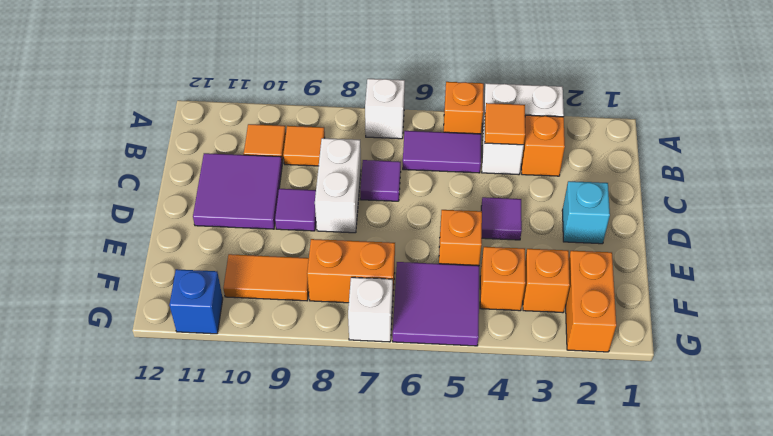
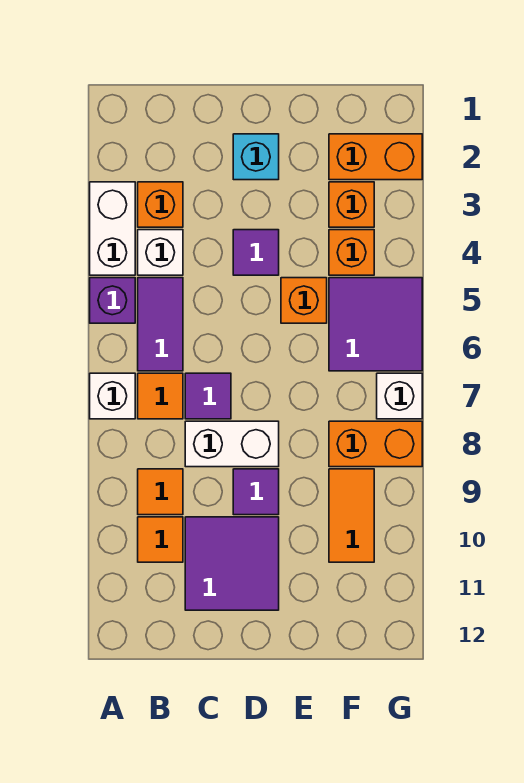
orange brick A5 level 1 -> purple brick A5 level 1
orange tile B4 level 2 -> orange tile B7 level 1
orange brick F7:F8 level 1 -> orange brick F8:G8 level 1
blue brick G11 level 1 -> none

